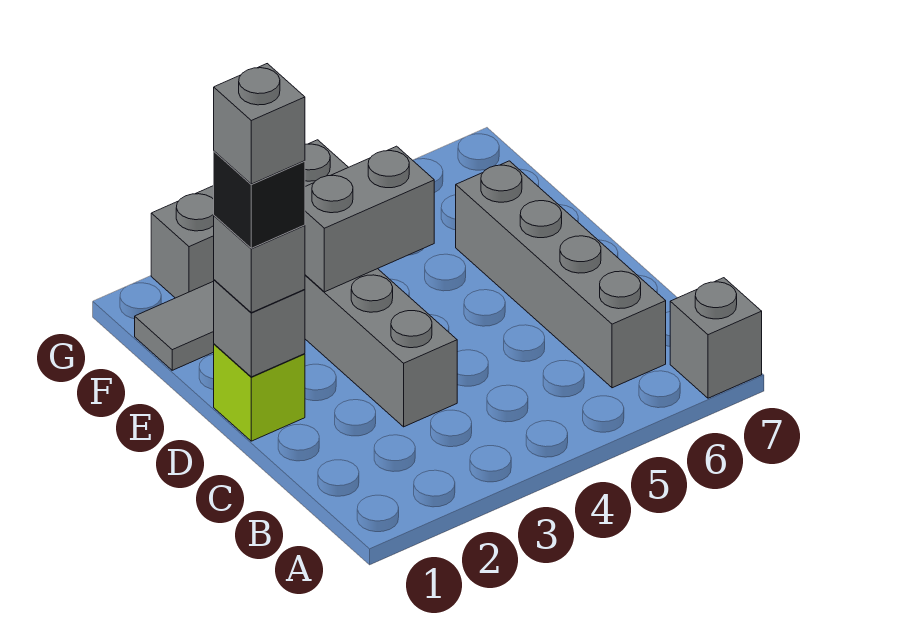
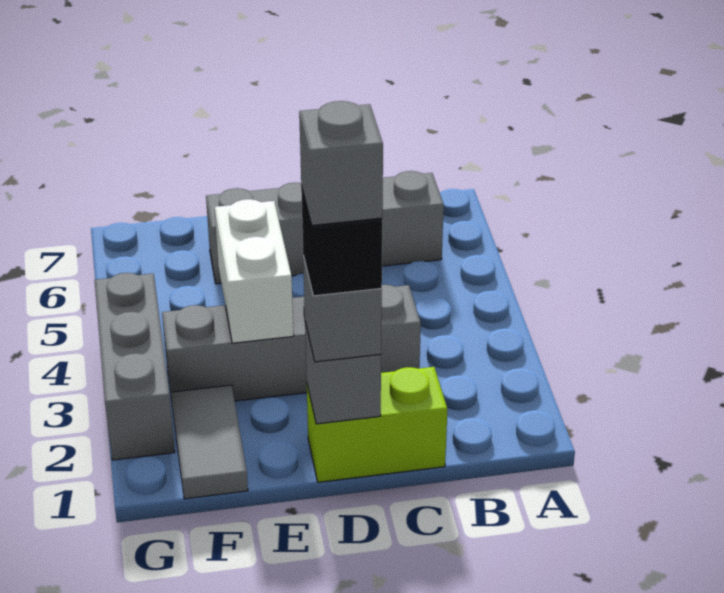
grey brick A7 level 1 -> none
lime brick D1 level 1 -> lime brick C1:D1 level 1
grey brick E3:E4 level 2 -> white brick E3:E4 level 2

